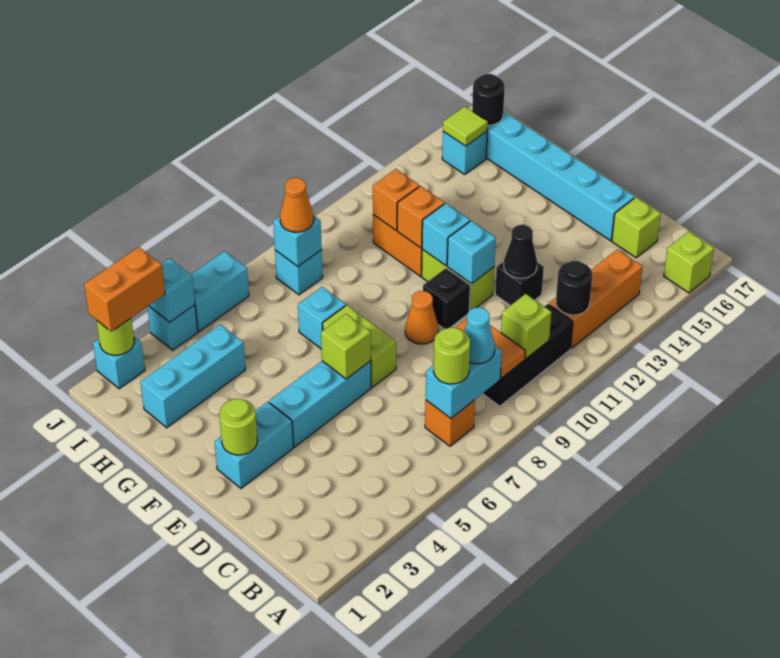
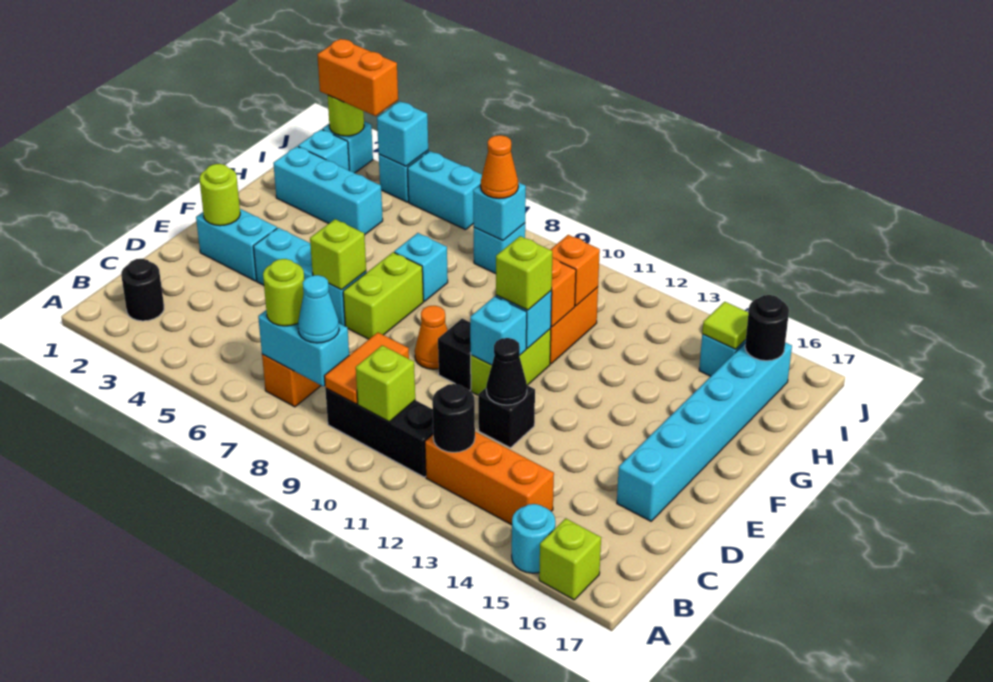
none -> cyan round brick A15 level 1
none -> black round brick B2 level 1
lime brick C16 level 1 -> lime brick F11 level 3
none -> cyan brick I2 level 1

